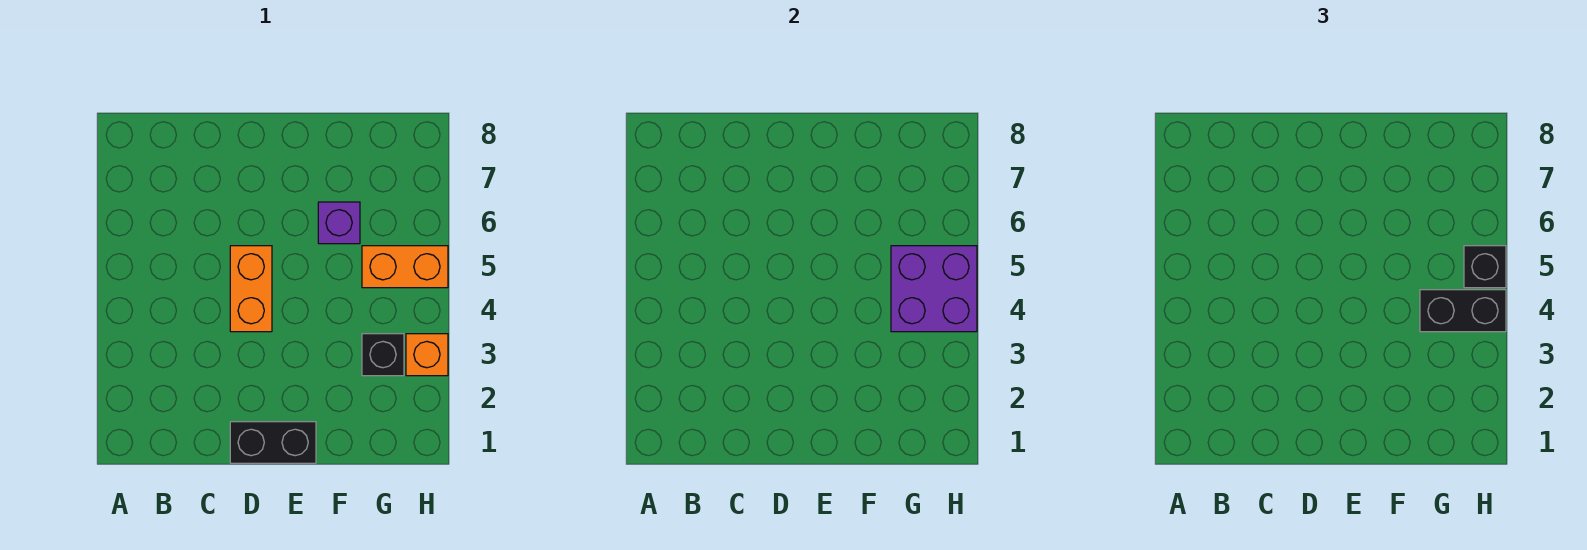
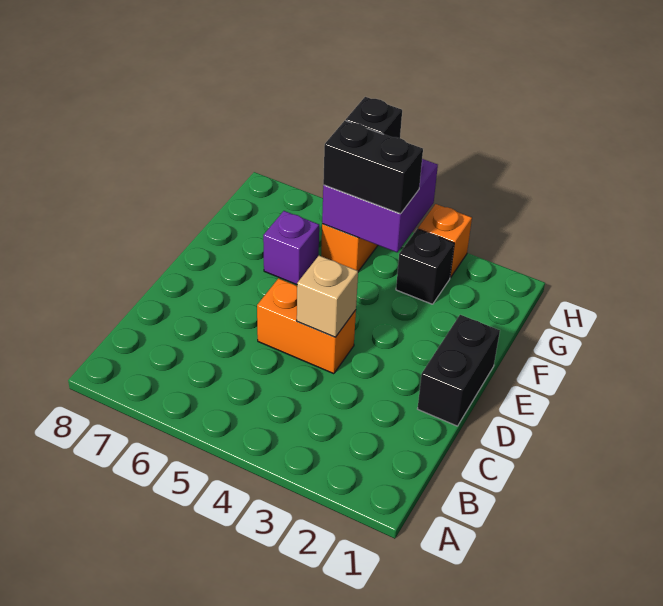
none -> tan brick D4 level 2
black brick G4:H4 level 3 -> black brick G4:G5 level 3

